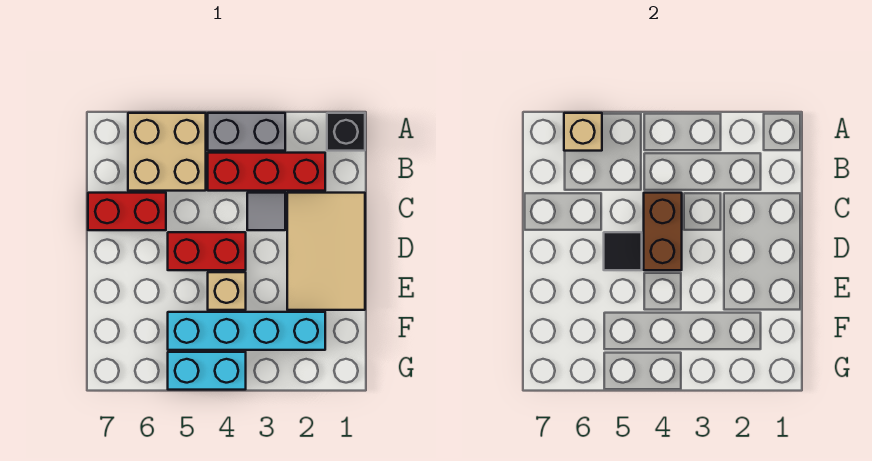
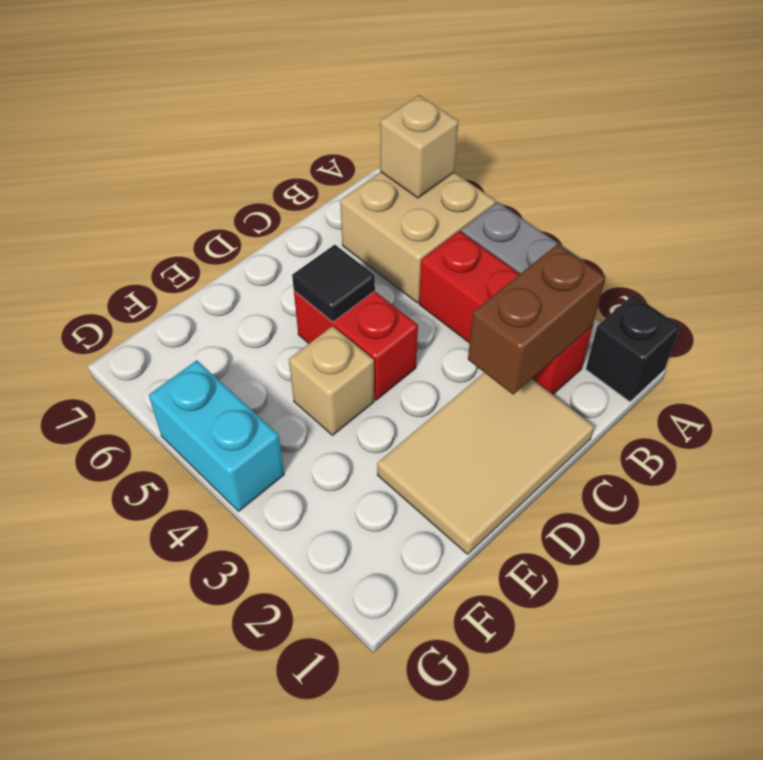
grey tile C3 level 1 -> none
brown brick C4:D4 level 2 -> brown brick B2:C2 level 2
red brick C6:C7 level 1 -> none
cyan brick F2:F5 level 1 -> none

